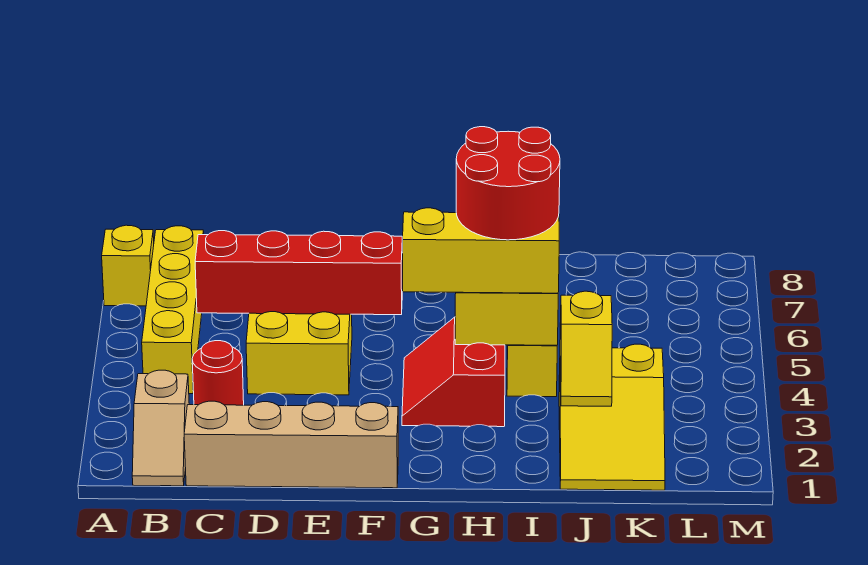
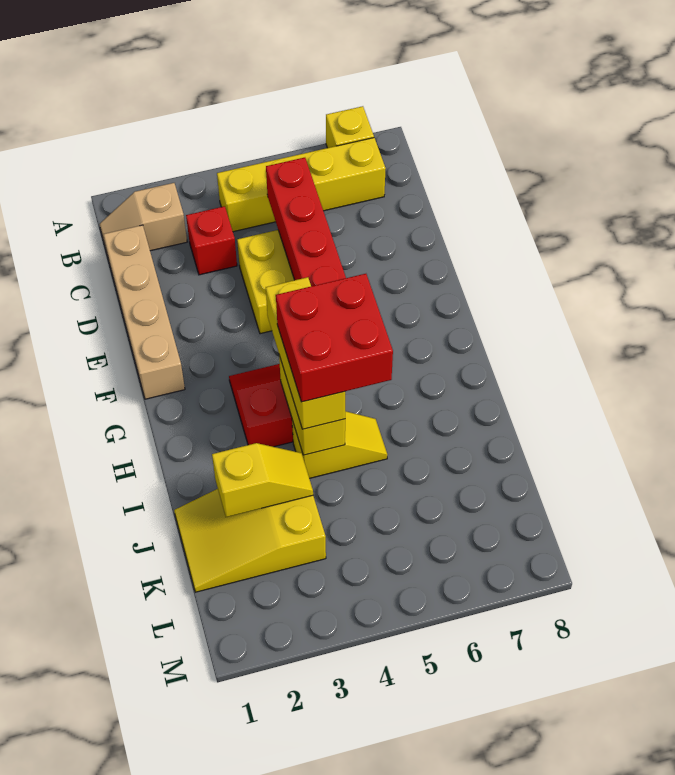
red round brick C3 level 1 -> red brick C3 level 1
red round brick H4:I5 level 4 -> red brick H4:I5 level 4
yellow slope J2:J3 level 2 top 3 -> yellow slope J2:J3 level 2 top 2

